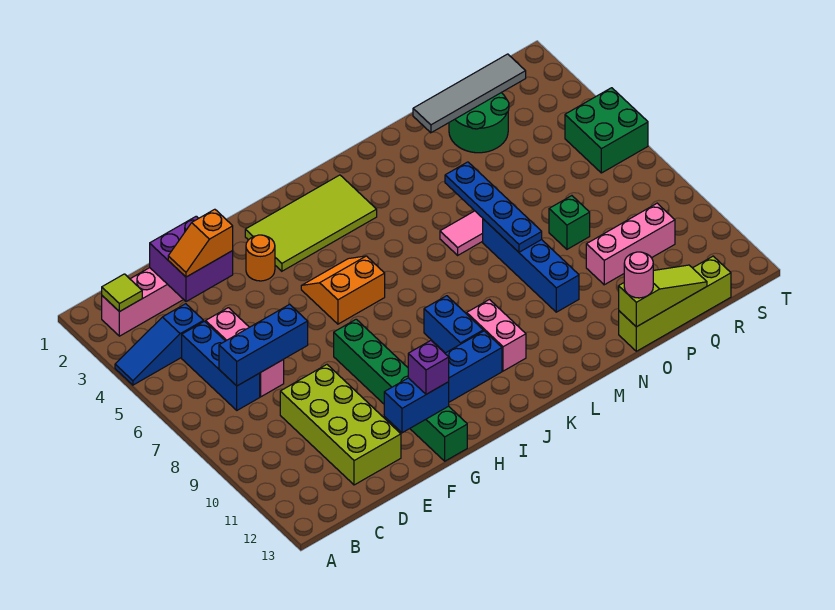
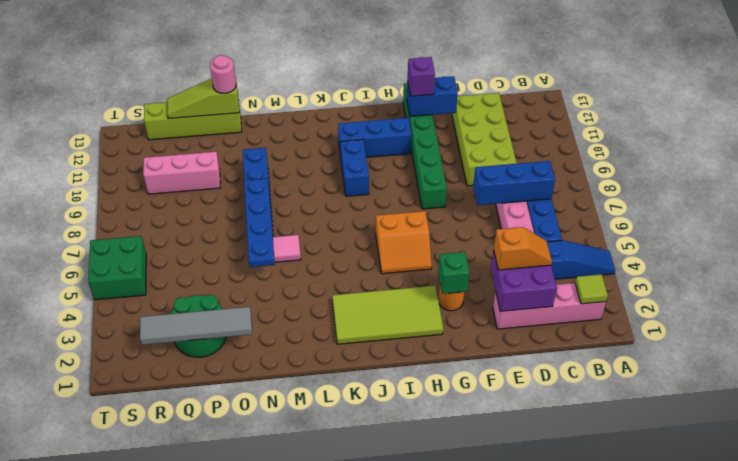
pink brick K10:K11 level 1 -> none
green brick P8 level 1 -> green brick G3 level 2

